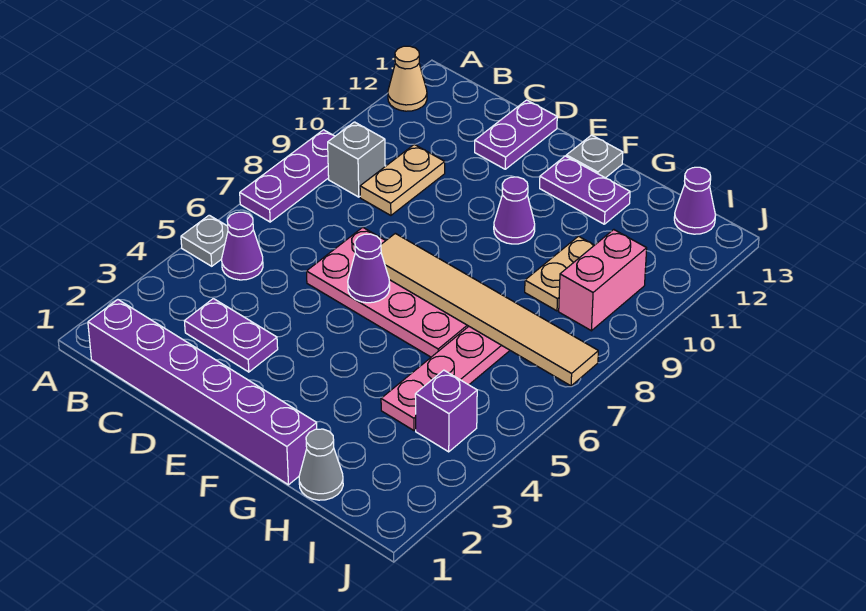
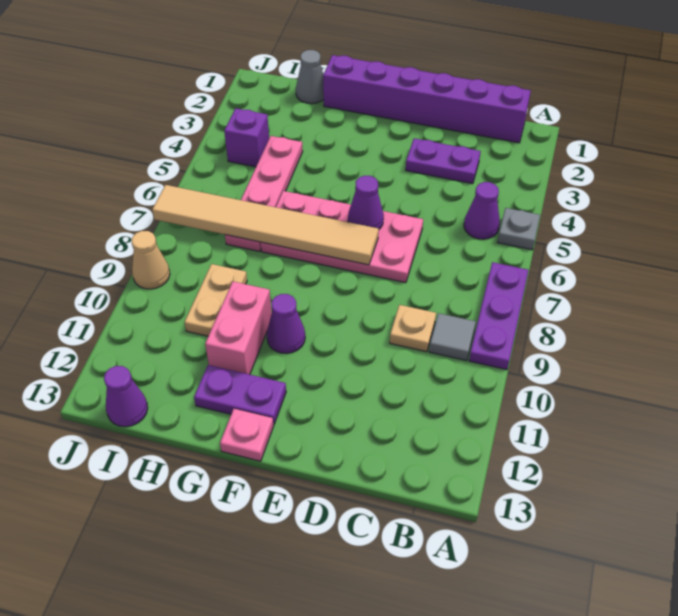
tan cone A12 level 1 -> tan cone J9 level 1
grey brick B9 level 1 -> grey tile B9 level 1
tan plate C9:C10 level 1 -> tan plate C9 level 1
purple plate D12:D13 level 1 -> none
grey plate F13 level 1 -> pink plate F13 level 1
pink brick I9:I10 level 1 -> pink brick G10:G11 level 1

